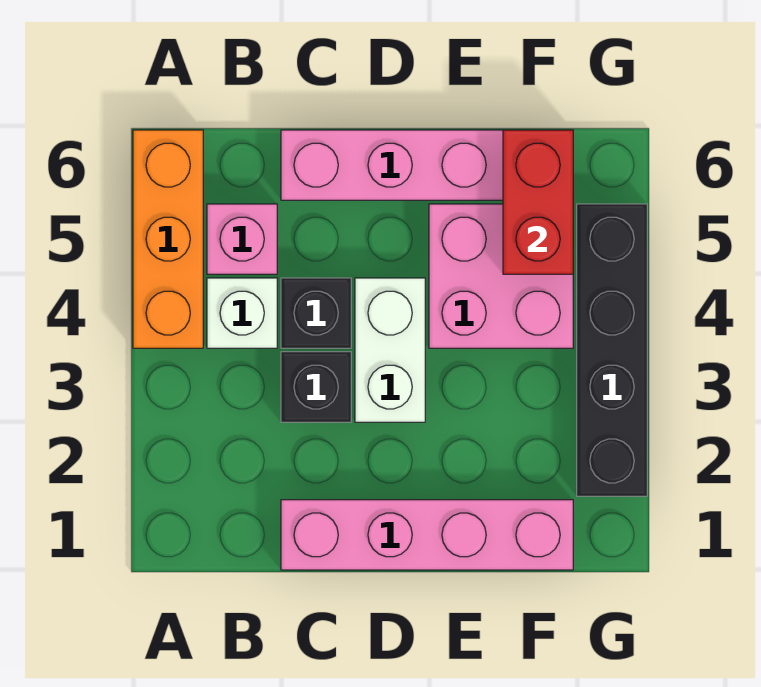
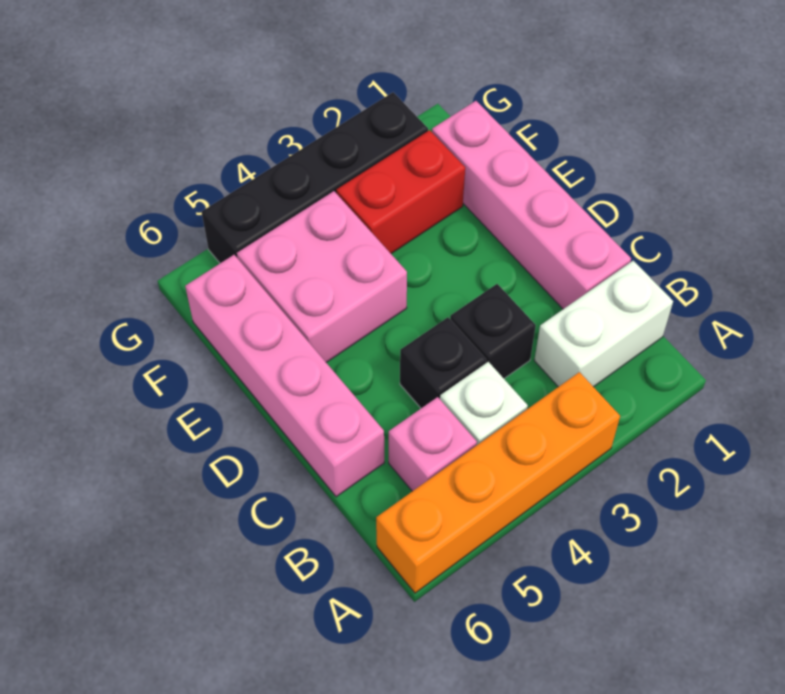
orange brick A4:A6 level 1 -> orange brick A3:A6 level 1
white brick D3:D4 level 1 -> white brick B1:B2 level 1
red brick F5:F6 level 2 -> red brick F2:F3 level 1

